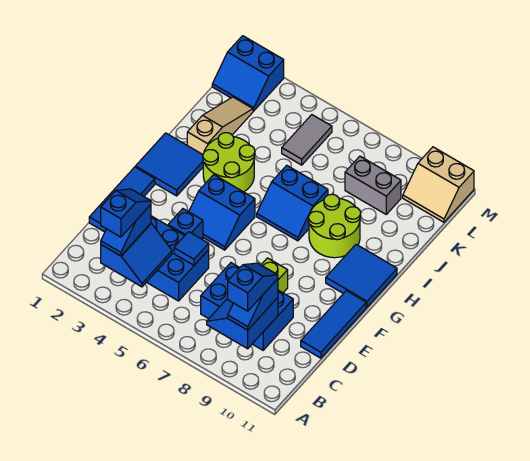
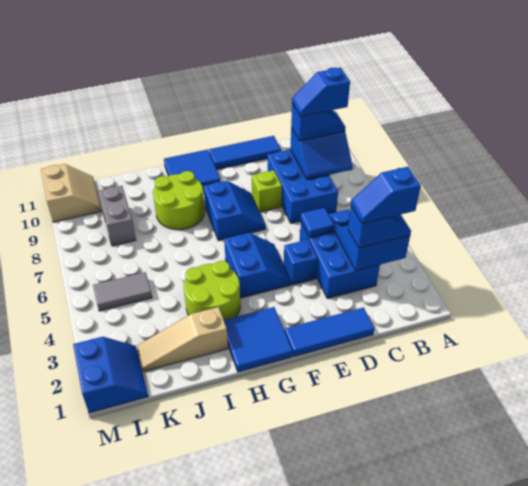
blue slope H6:I7 level 1 top I -> blue slope F7:G8 level 1 top G

